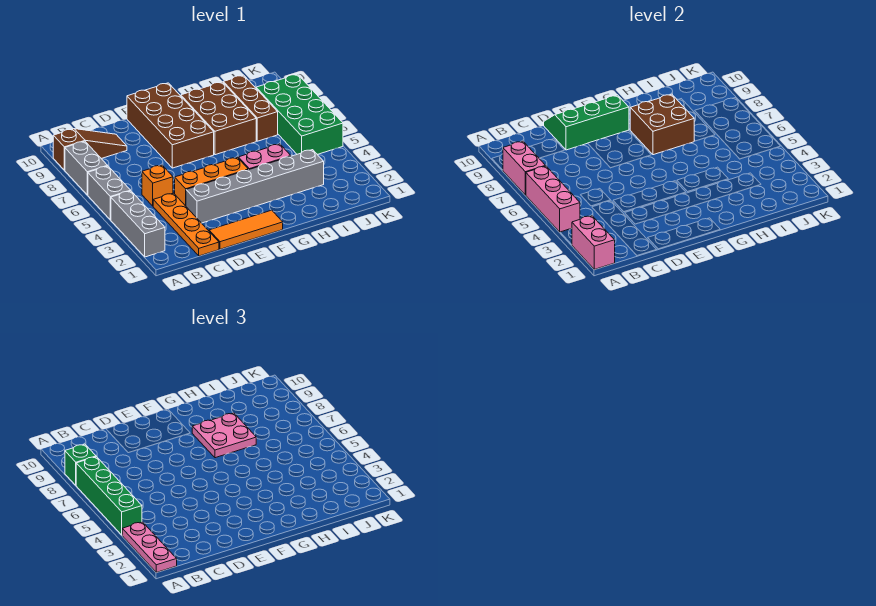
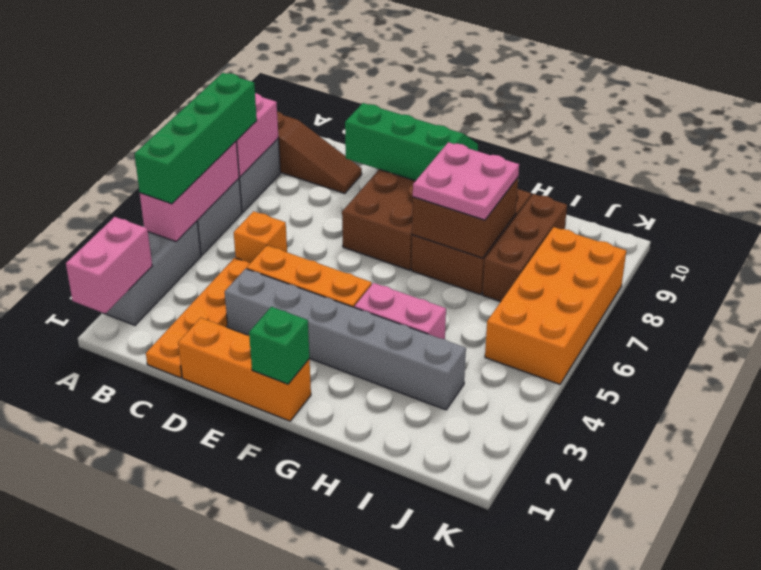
pink plate A1:A3 level 3 -> none
green brick A8 level 3 -> green brick F1 level 2
orange tile D1:F1 level 1 -> orange brick D1:F1 level 1
green brick J5:K8 level 1 -> orange brick J5:K8 level 1

